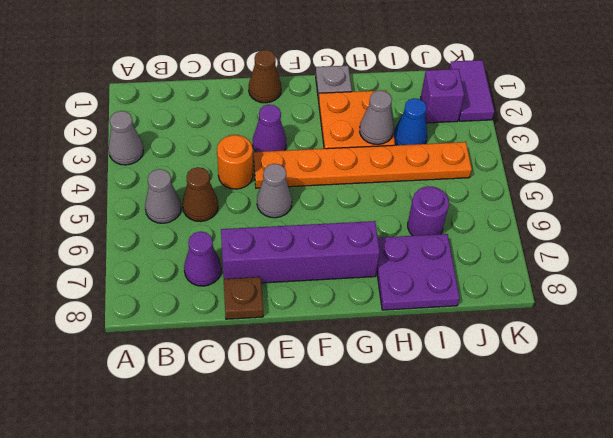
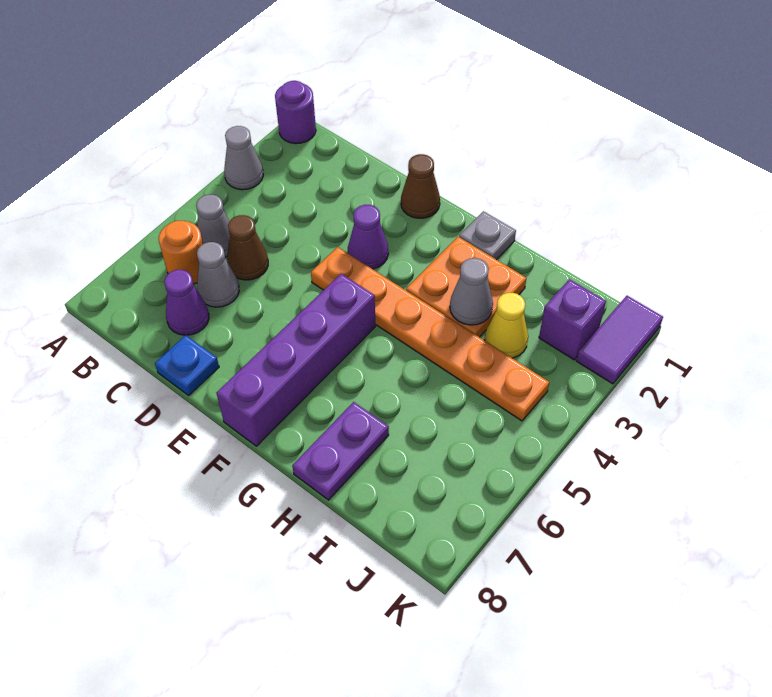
orange round brick D4 level 1 -> orange round brick B6 level 1
purple brick D7:G7 level 1 -> purple brick F5:F8 level 1
brown plate D8 level 1 -> blue plate D8 level 1
grey cone E5 level 1 -> grey cone C6 level 1
purple plate H7:I8 level 1 -> purple plate H7:H8 level 1
blue cone I3 level 1 -> yellow cone I3 level 1
purple round brick I6 level 1 -> purple round brick A1 level 1

